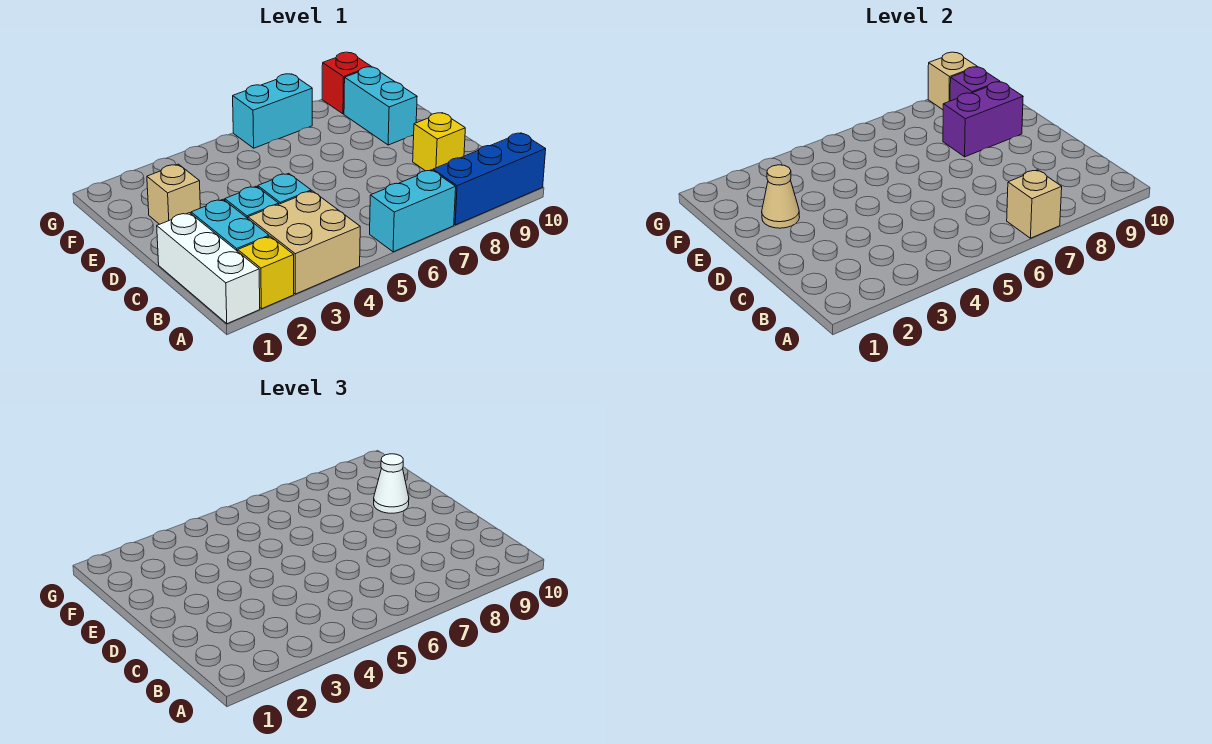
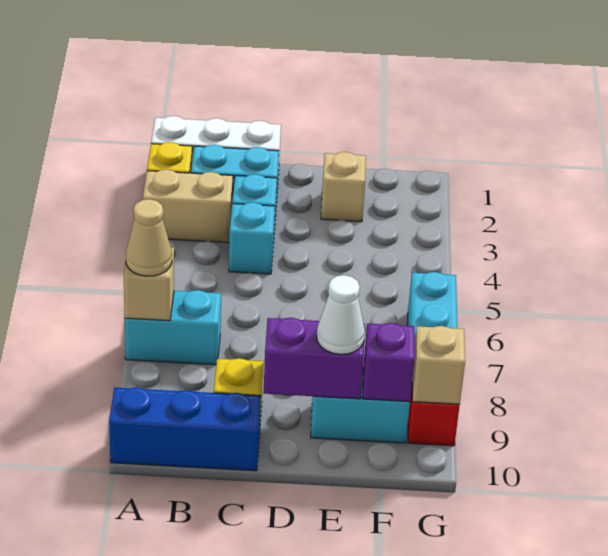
tan brick A3:B4 level 1 -> tan brick A3:B3 level 1
cyan brick A6:A7 level 1 -> cyan brick A7:B7 level 1
blue brick A8:A10 level 1 -> blue brick A10:C10 level 1
tan cone E2 level 2 -> tan cone A7 level 3
purple brick E8:E9 level 2 -> purple brick D9:E9 level 2

